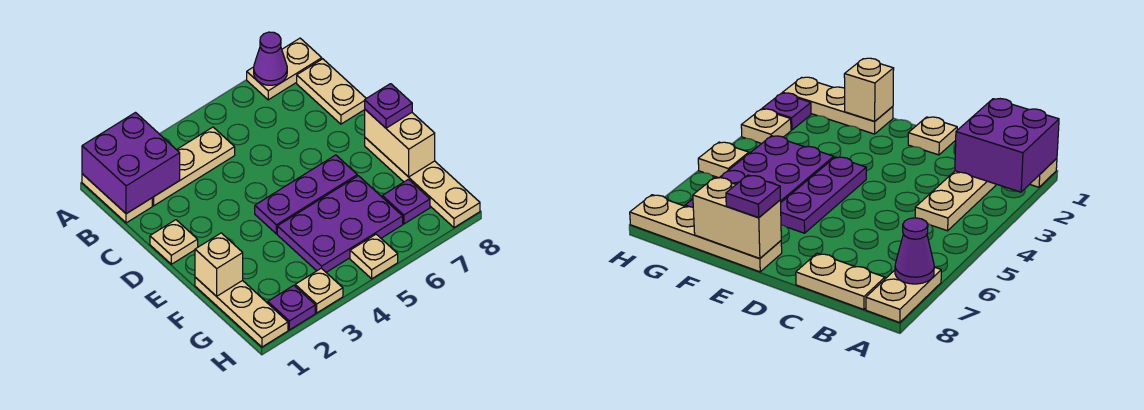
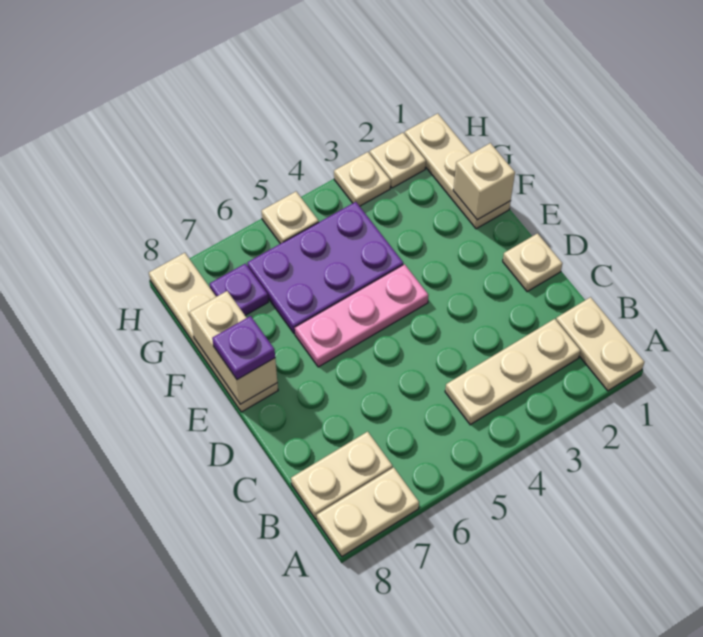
purple brick A1:B2 level 2 -> none
purple cone A7 level 2 -> none
tan plate B8:C8 level 1 -> tan plate B7:B8 level 1
purple plate E4:E6 level 1 -> pink plate E4:E6 level 1
purple plate H2 level 1 -> tan plate H2 level 1

